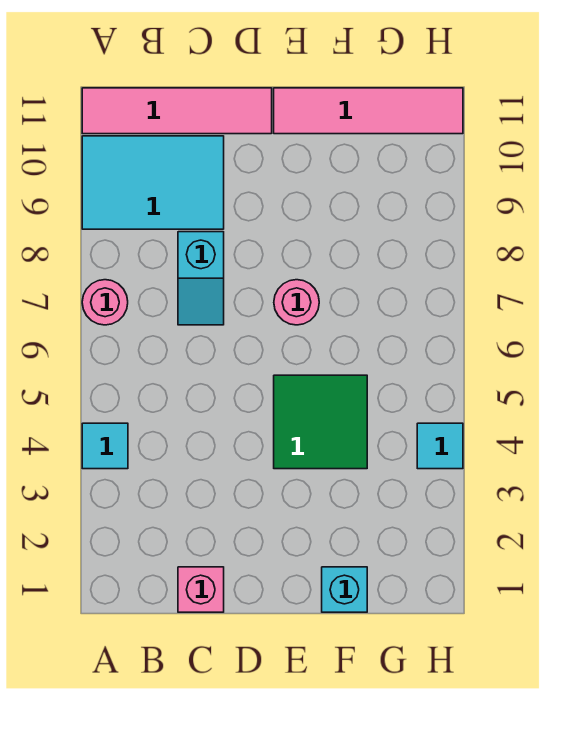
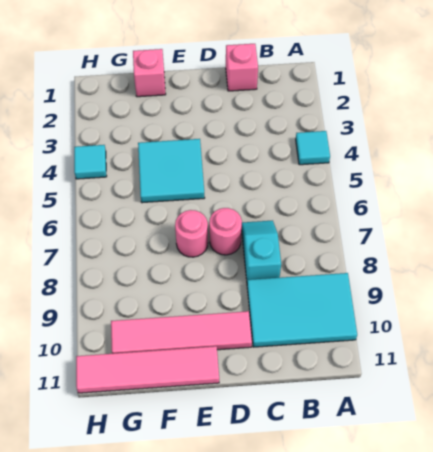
pink round brick A7 level 1 -> pink round brick D7 level 1
pink tile A11:D11 level 1 -> pink tile D10:G10 level 1
green tile E4:F5 level 1 -> cyan tile E4:F5 level 1
cyan brick F1 level 1 -> pink brick F1 level 1

